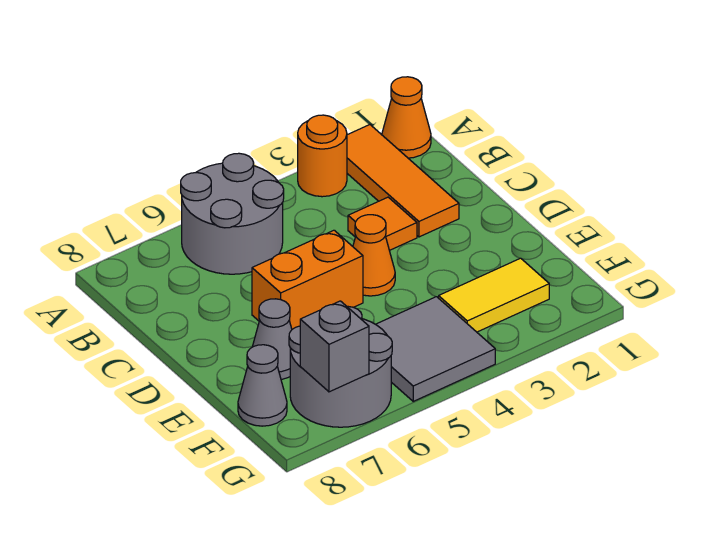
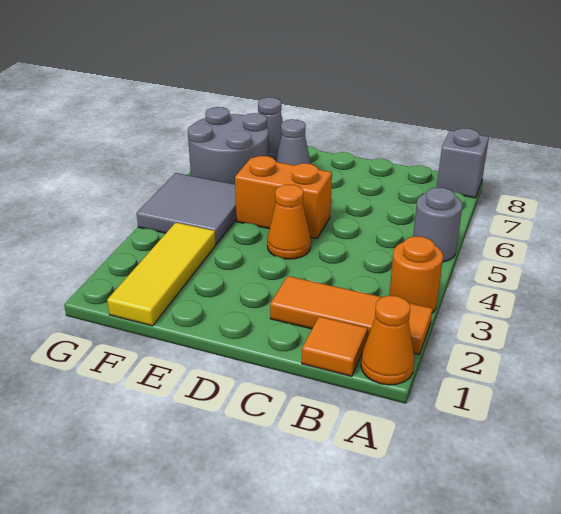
grey round brick A5:B6 level 1 -> grey round brick A5 level 1
orange tile C3 level 1 -> orange tile B1 level 1
orange brick D5:D6 level 1 -> orange brick D5:E5 level 1
yellow tile F2:F3 level 1 -> yellow tile F1:F3 level 1
grey brick G7 level 2 -> grey brick A8 level 1

